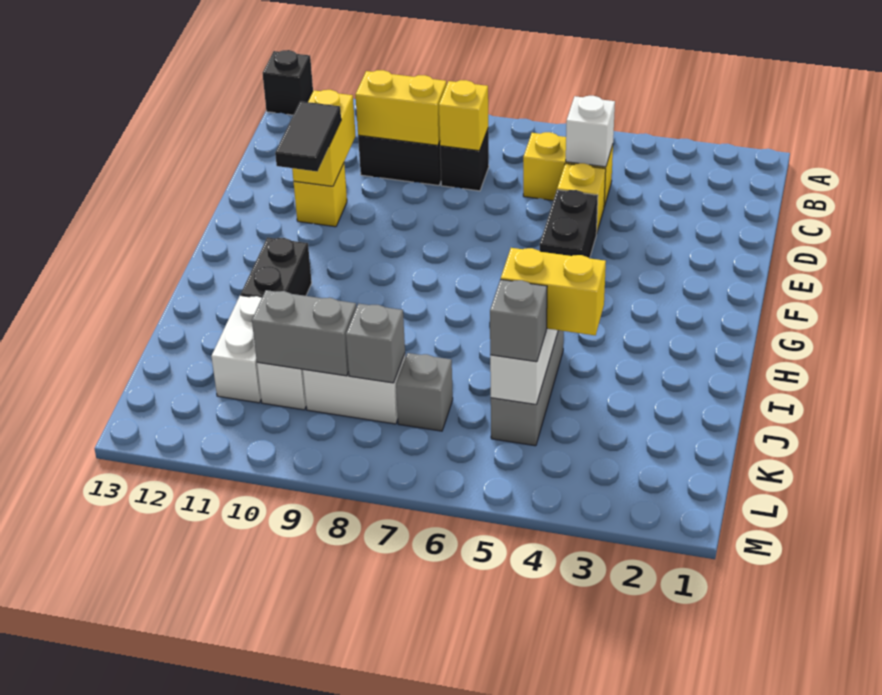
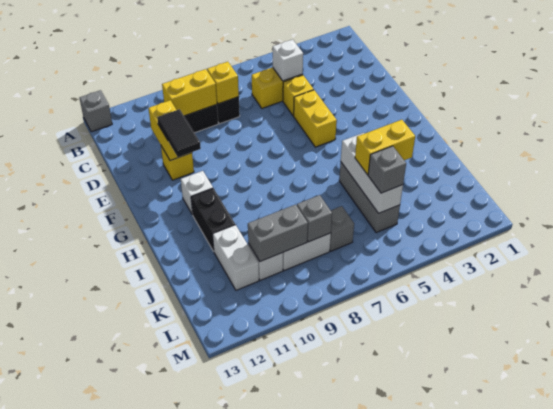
black brick A13 level 1 -> grey brick A13 level 1
black brick E5:F5 level 1 -> yellow brick E5:F5 level 1
none -> white brick G11 level 1

